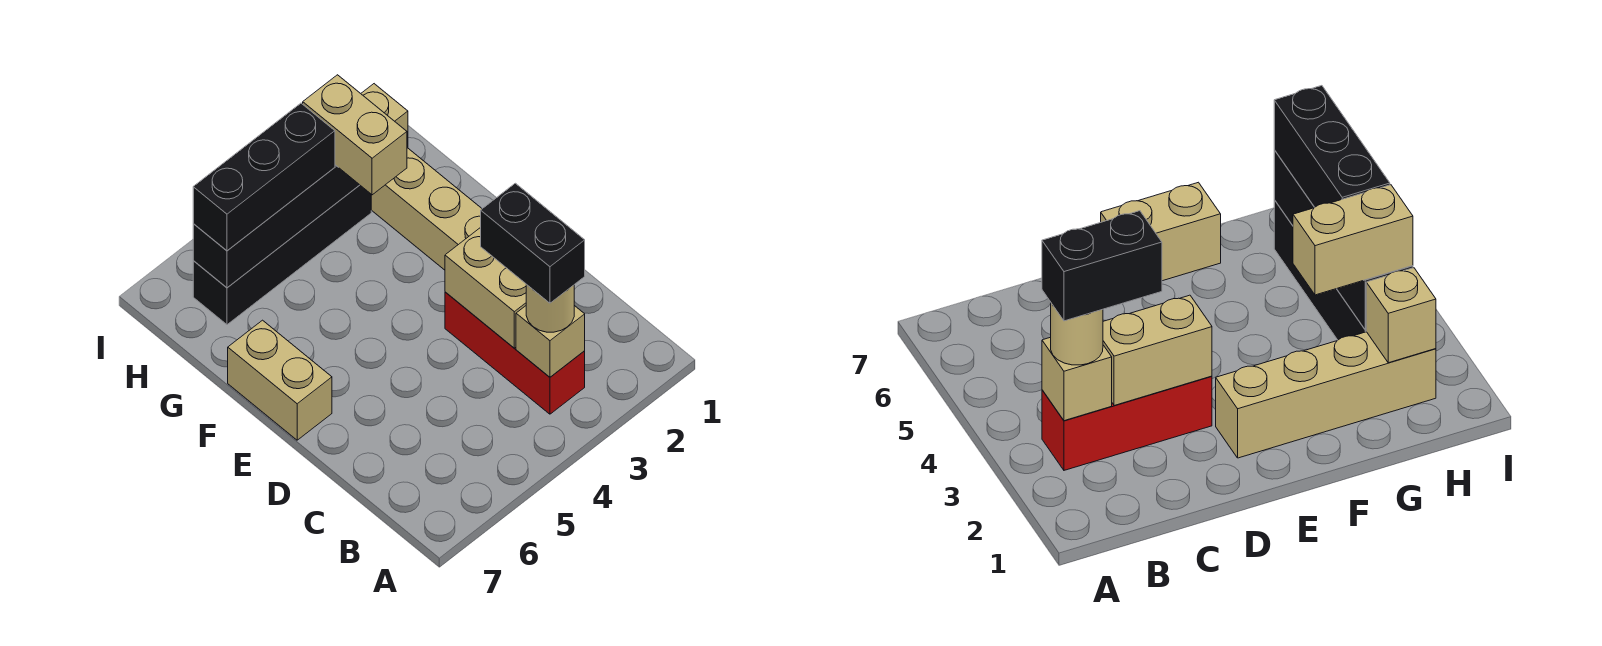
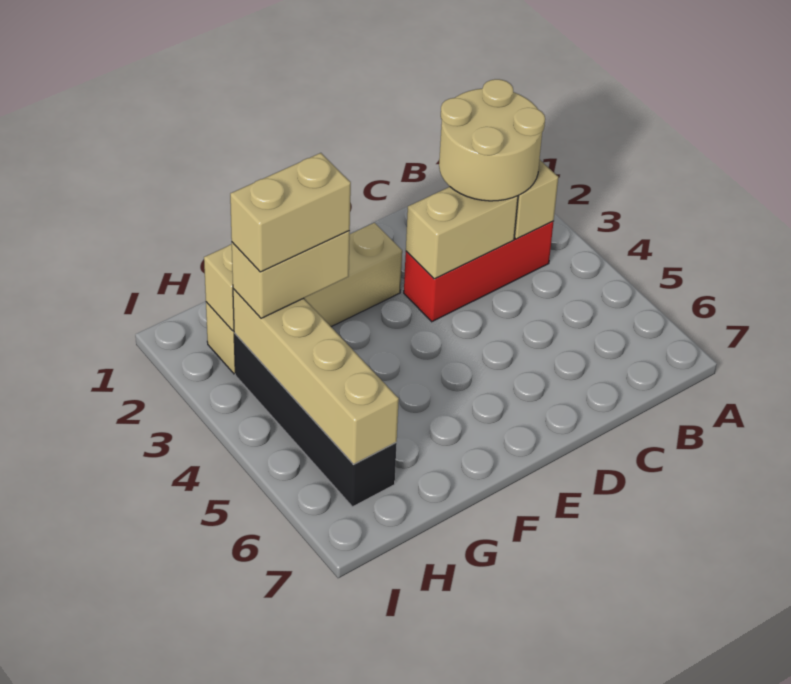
tan round brick B3 level 3 -> tan round brick B2:C3 level 3
black brick B3:C3 level 4 -> none
tan brick E7:F7 level 1 -> tan brick G3:H3 level 4
black brick H3:H6 level 2 -> tan brick H3:H6 level 2
black brick H4:H6 level 3 -> none

